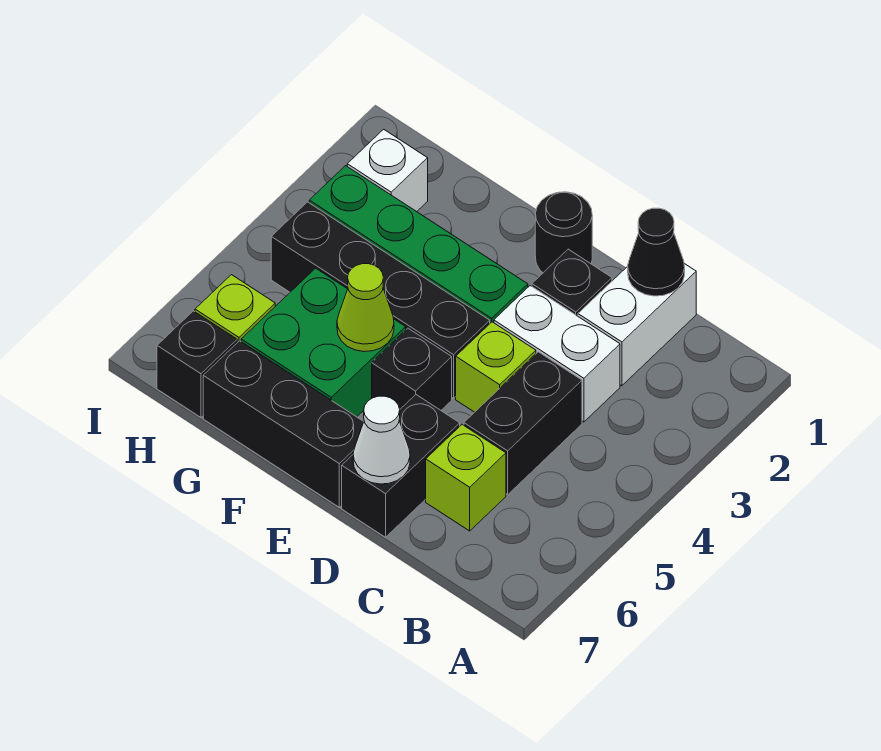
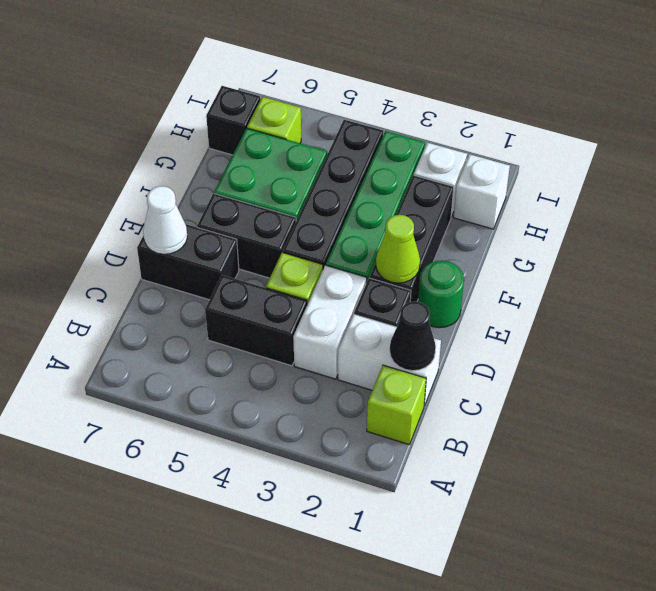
lime brick C6 level 1 -> lime brick B1 level 1
black round brick E1 level 1 -> green round brick E1 level 1
black brick E5 level 1 -> black brick E5:E6 level 1
black brick E7:G7 level 1 -> black brick E2:G2 level 1
lime cone F5 level 2 -> lime cone E2 level 2
none -> white brick H1 level 1

